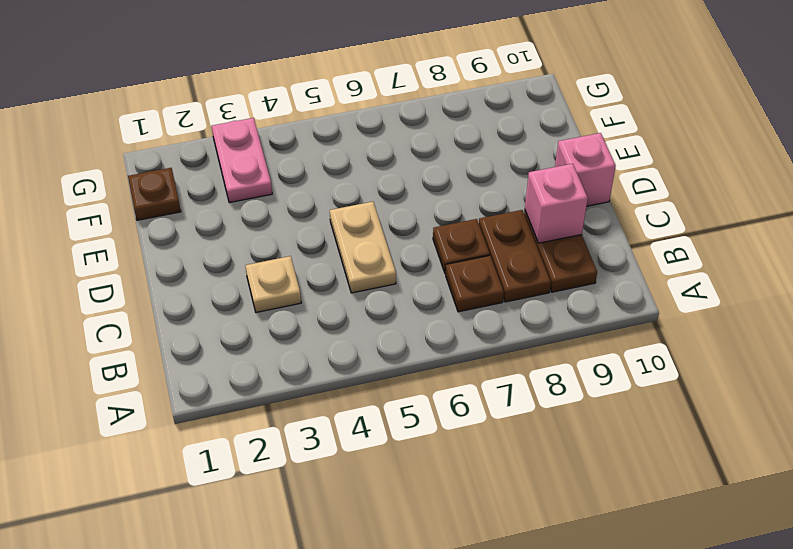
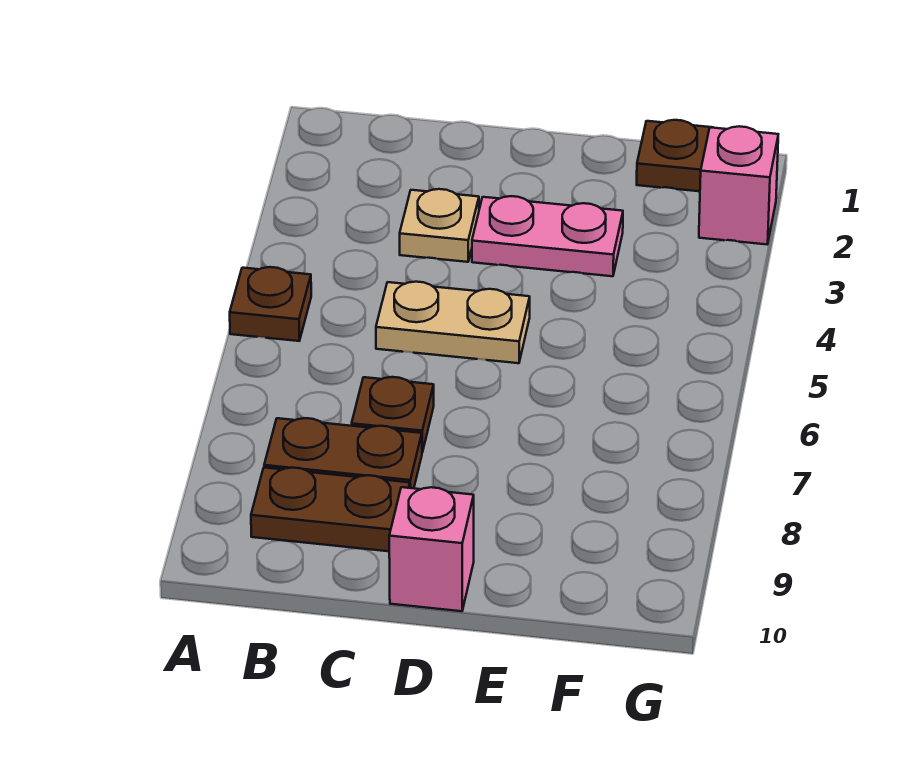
brown plate B7 level 1 -> brown plate A5 level 1
pink brick C9 level 2 -> pink brick G2 level 1
pink plate F3:G3 level 1 -> pink plate D3:E3 level 1

